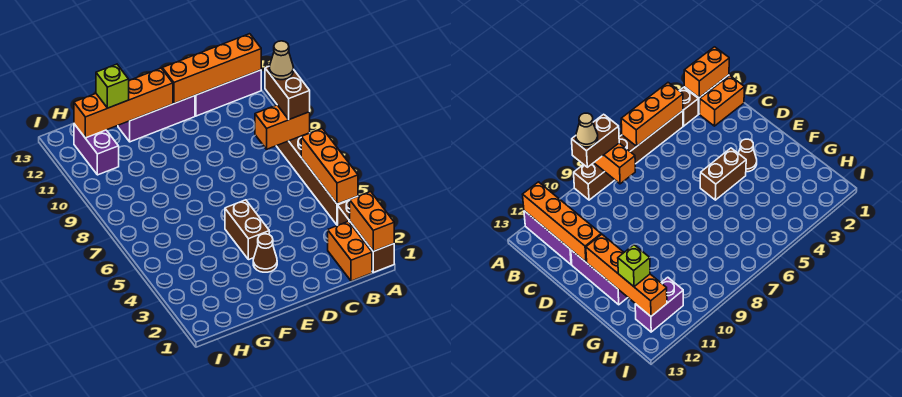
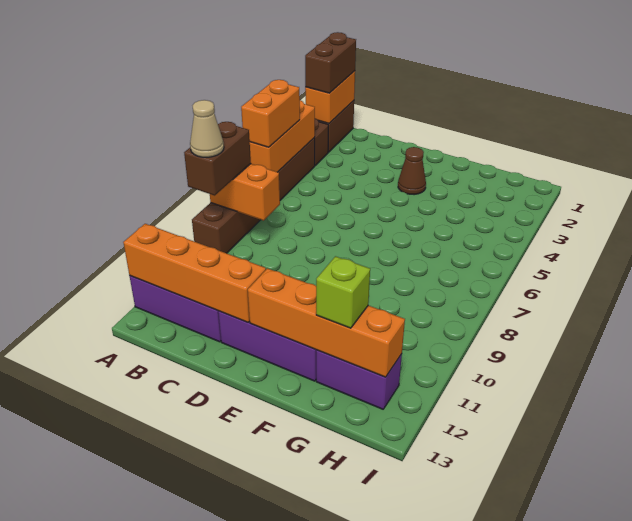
orange brick B1:B2 level 1 -> orange brick A5:A6 level 3
brown brick E4:E5 level 1 -> brown brick A1:A2 level 3
purple brick H11:H12 level 1 -> purple brick G12:H12 level 1

